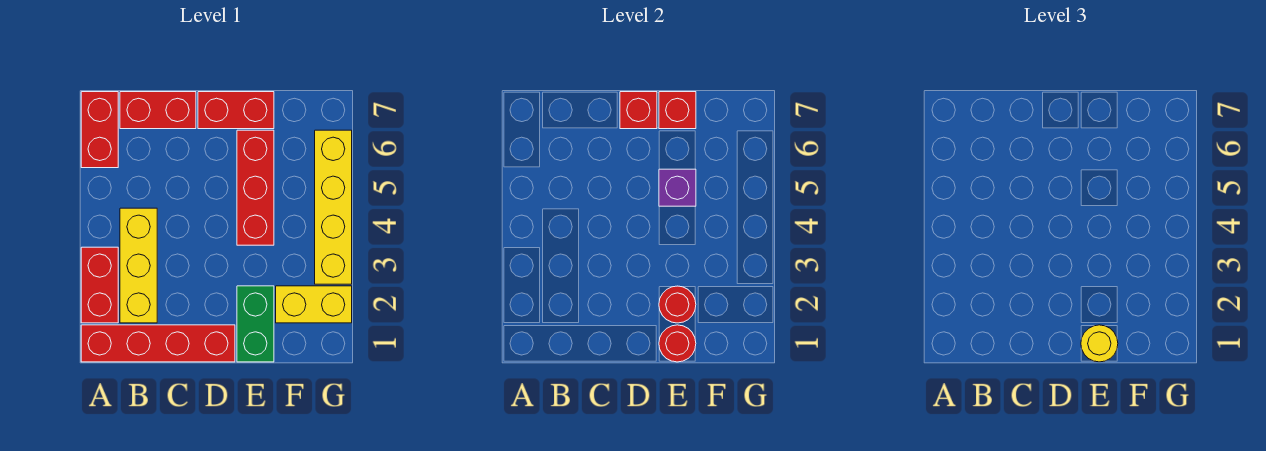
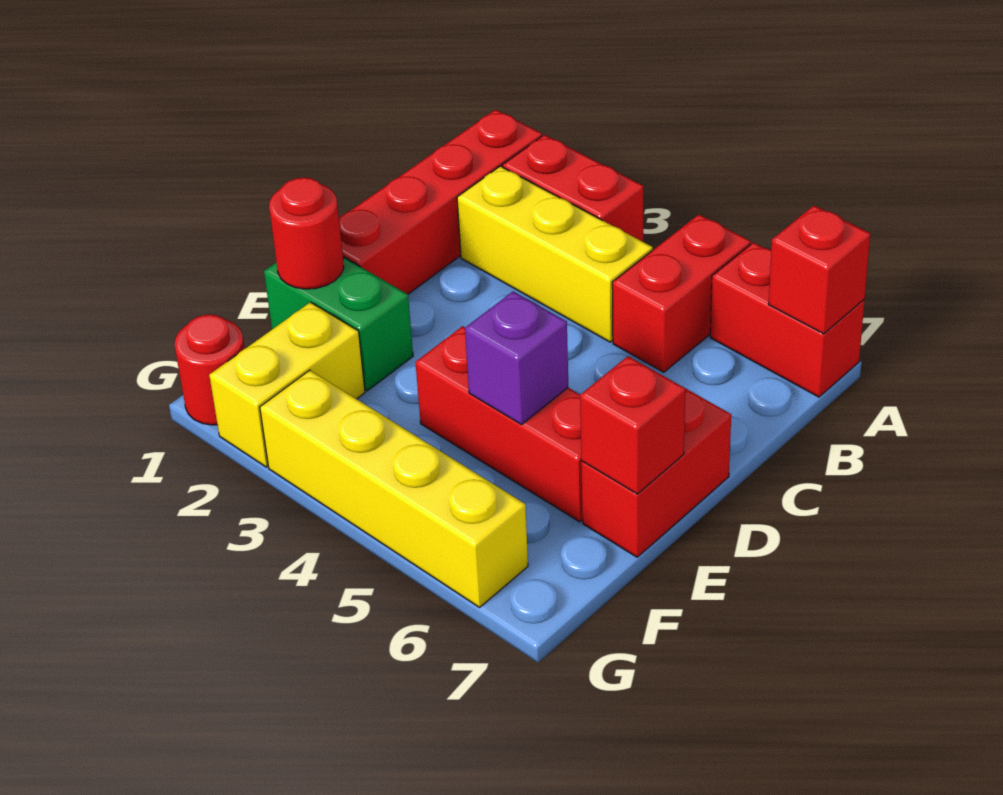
red brick B7:C7 level 1 -> red brick A5:B5 level 1
red brick D7 level 2 -> red brick A7 level 2
yellow round brick E1 level 3 -> none
red round brick E2 level 2 -> red round brick G1 level 1

